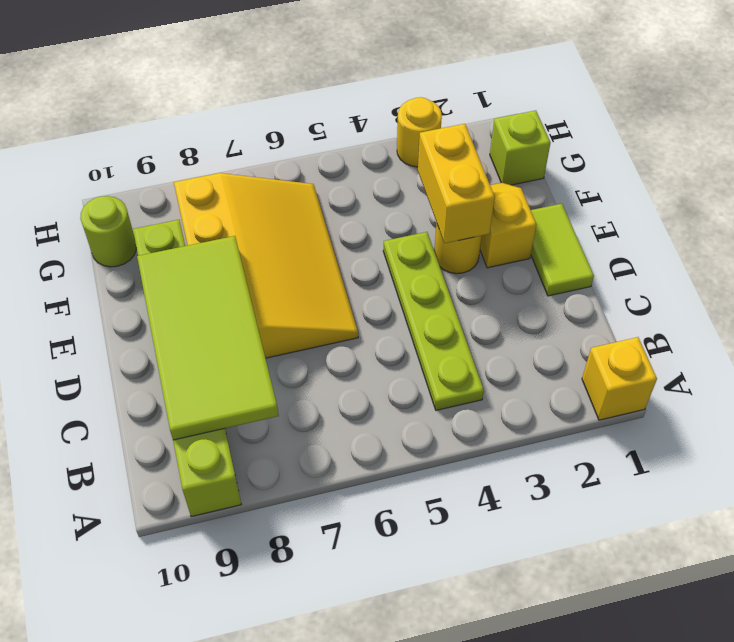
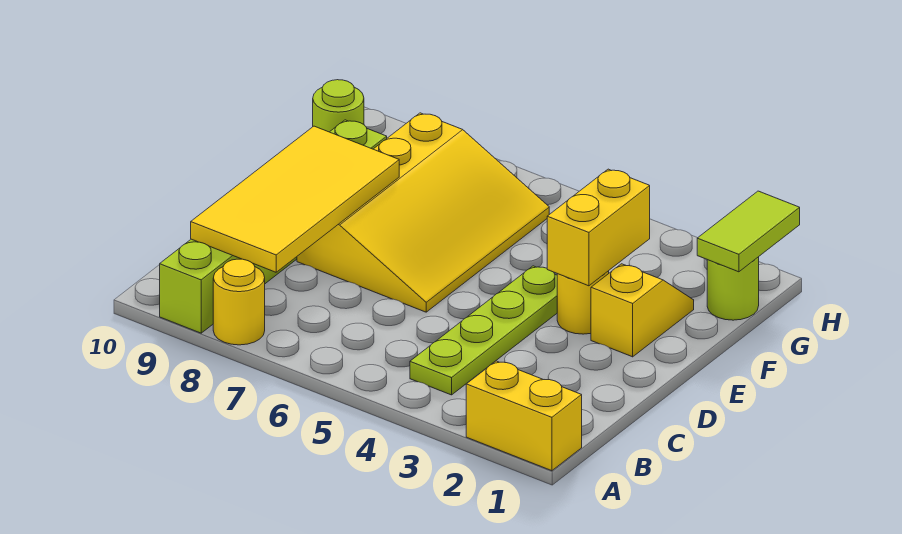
yellow brick A1 level 1 -> yellow brick A1:A2 level 1
lime tile B8:E9 level 2 -> yellow tile B8:E9 level 2
lime tile D1:E1 level 1 -> lime tile G1:H1 level 2
lime brick G1 level 1 -> lime round brick G1 level 1
yellow round brick H3 level 1 -> yellow round brick A8 level 1

